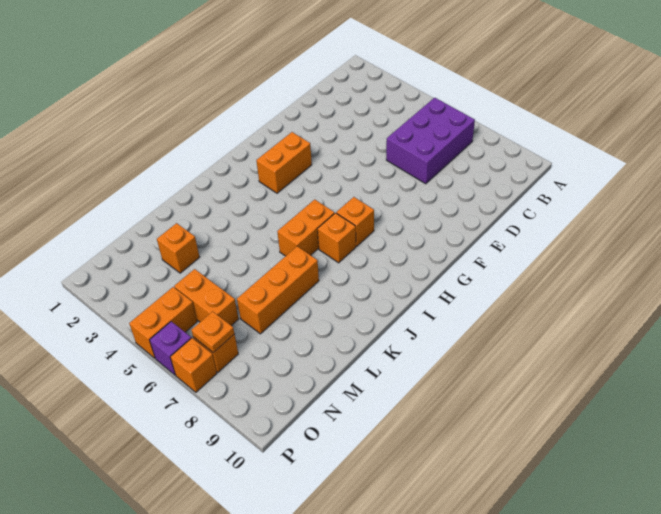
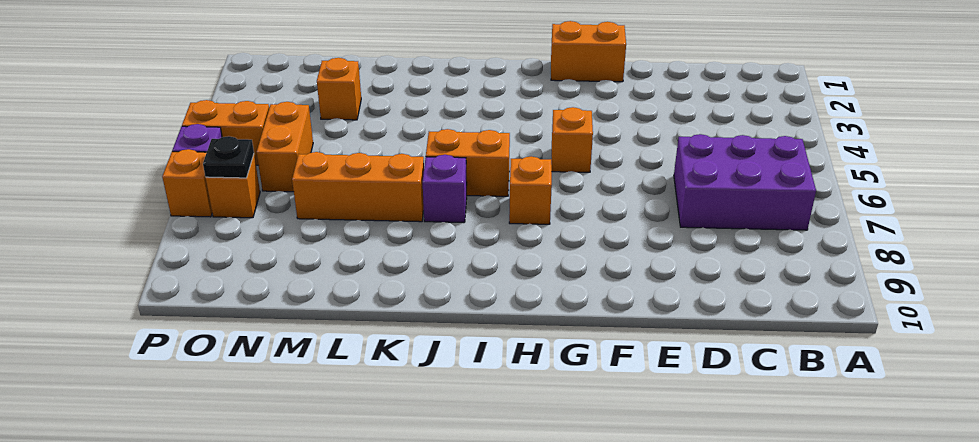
orange brick G3:H3 level 1 -> orange brick F1:G1 level 1
orange brick I7 level 1 -> orange brick G5 level 1
none -> purple brick J7 level 1
orange plate O7 level 2 -> black plate O7 level 2

